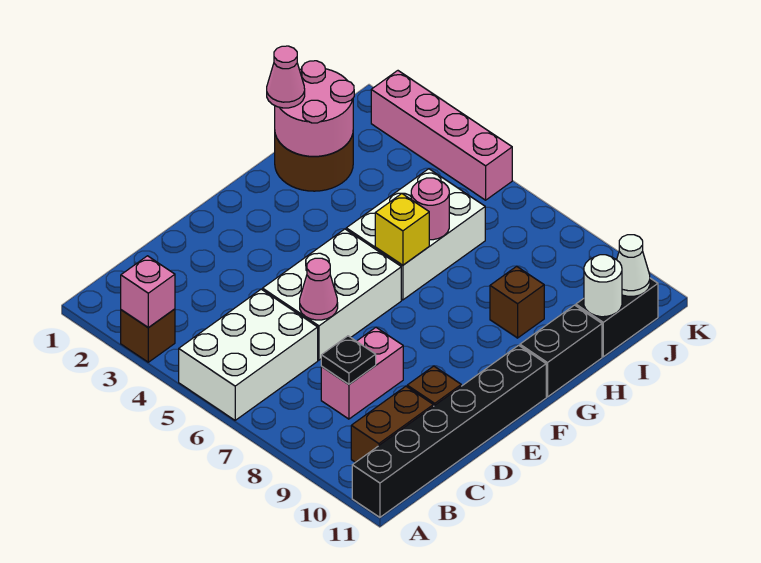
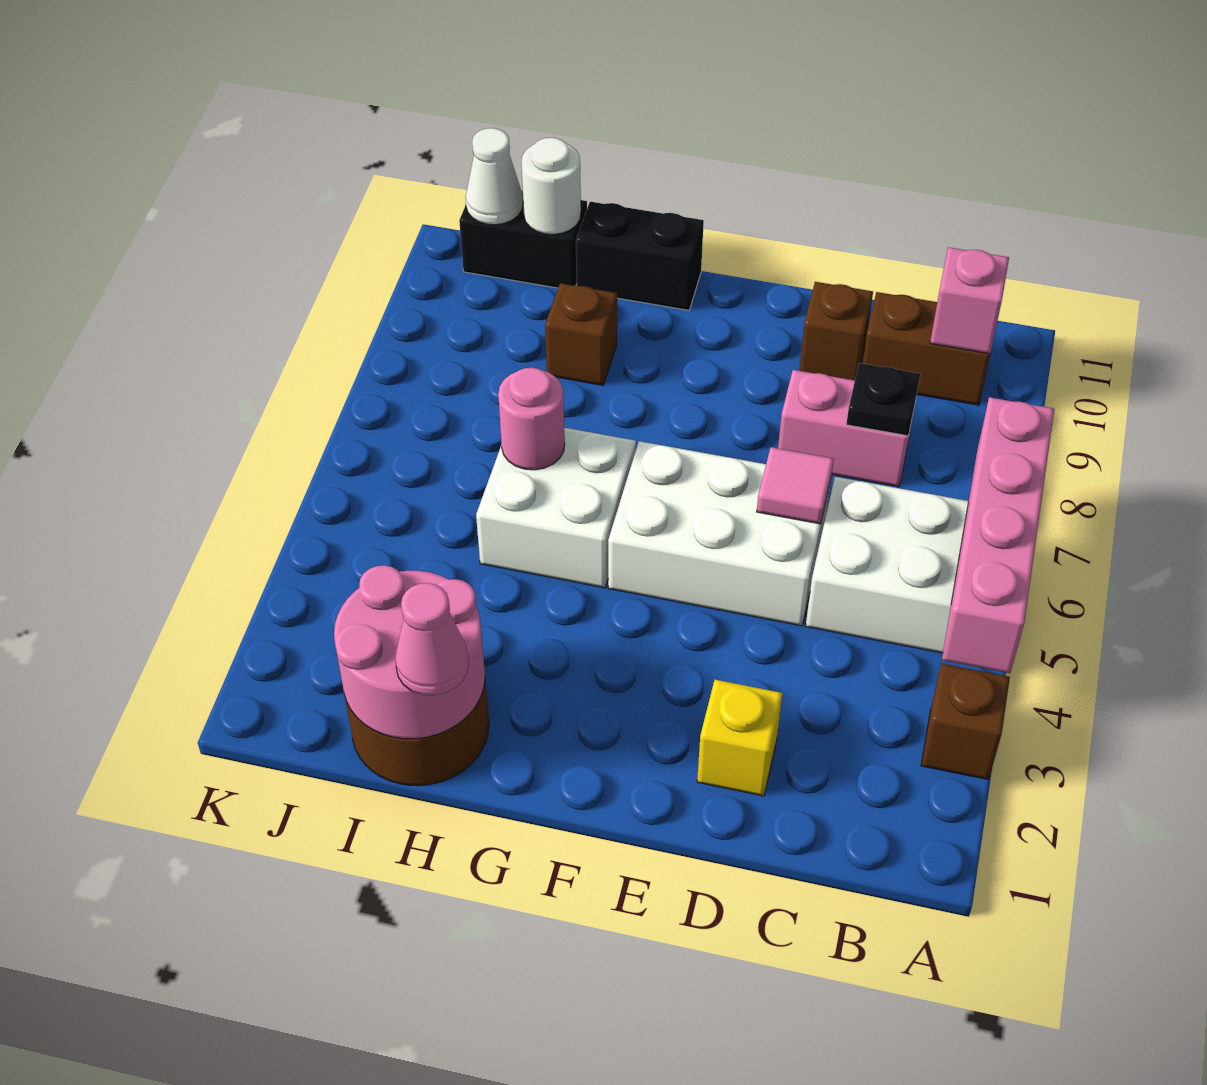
pink brick A3 level 2 -> pink brick B10 level 2
black brick A11:F11 level 1 -> none
pink cone D6 level 2 -> pink tile D6 level 2
white brick G5:I6 level 1 -> white brick G5:H6 level 1
yellow brick G6 level 2 -> yellow brick D2 level 1
pink brick K2:K5 level 1 -> pink brick A4:A7 level 2

